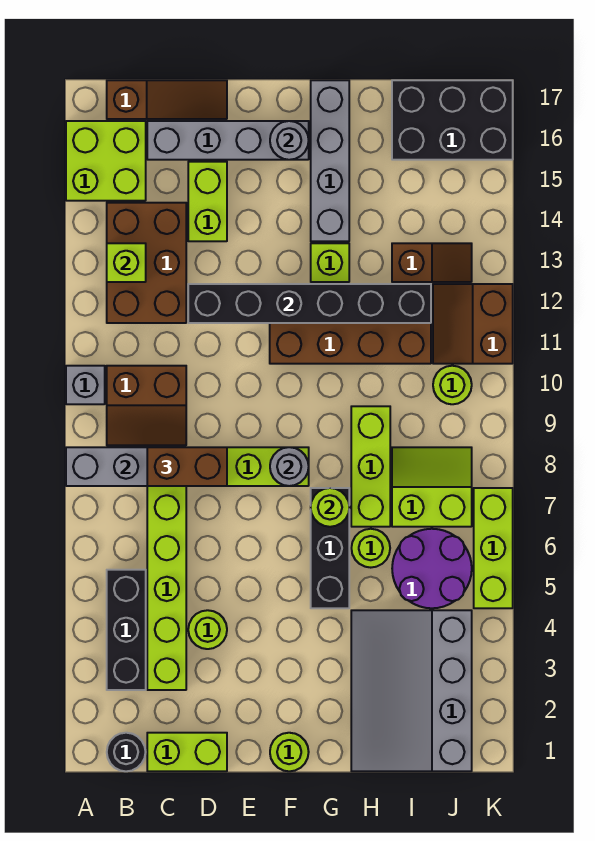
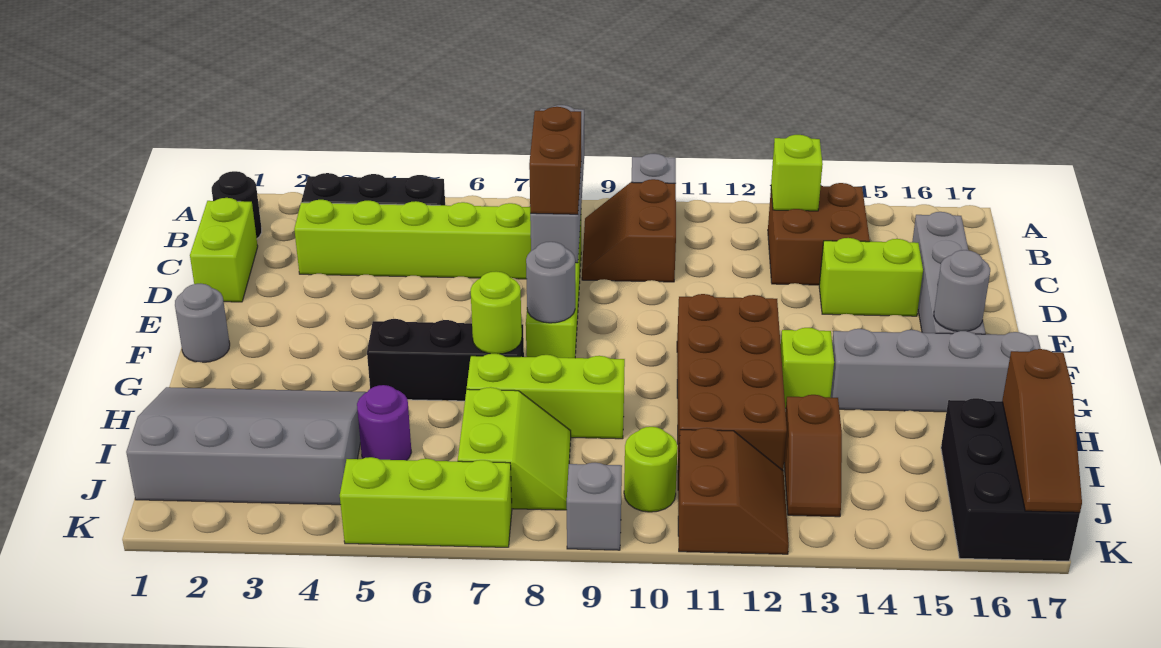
lime brick A15:B16 level 1 -> none
brown brick B12:C14 level 1 -> brown brick B13:C14 level 1
brown slope B17:D17 level 1 top B -> brown slope I17:K17 level 2 top I
lime round brick D4 level 1 -> none
black brick D12:I12 level 2 -> none
lime round brick F1 level 1 -> grey round brick F1 level 1
lime round brick H6 level 1 -> none
purple round brick I5:J6 level 1 -> purple round brick I5 level 1
brown slope J11:K12 level 1 top K -> brown slope J11:K12 level 1 top 11
none -> grey brick K9 level 1

